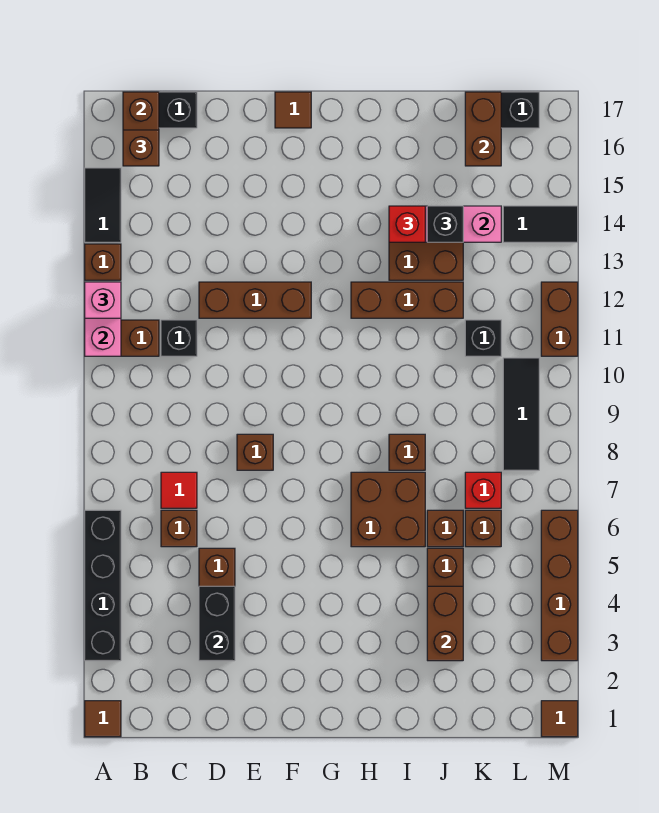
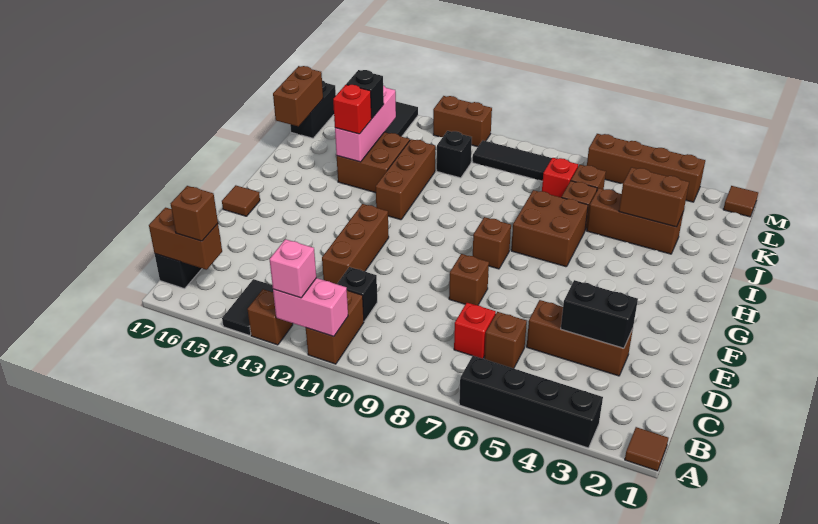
black tile A14:A15 level 1 -> black tile A14:B14 level 1
red tile C7 level 1 -> red brick C7 level 1
brown brick I8 level 1 -> brown brick G8 level 1
brown brick K16:K17 level 2 -> brown brick J17:K17 level 2

